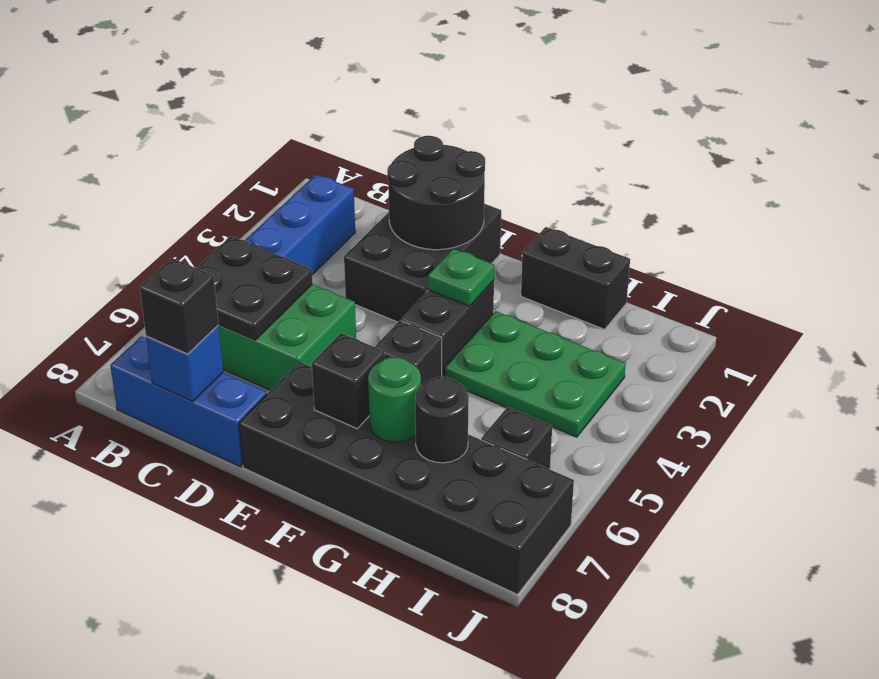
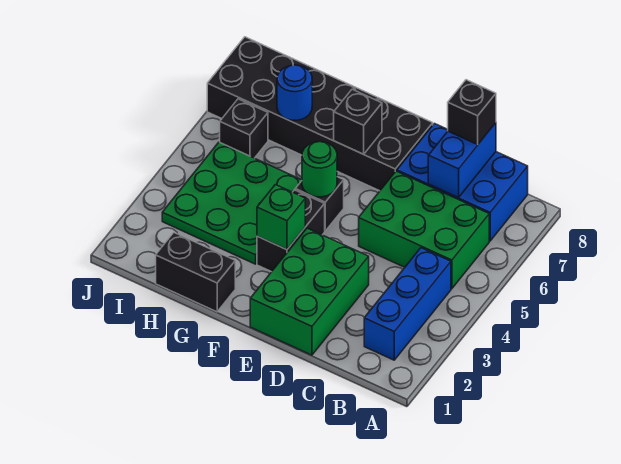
black plate B5:C6 level 2 -> none
blue brick B8:D8 level 1 -> blue brick B7:D8 level 1
blue brick C8 level 2 -> blue brick C7:C8 level 2
black brick D1:E3 level 1 -> green brick D1:E3 level 1
black round brick D1:E2 level 2 -> none
green plate F3 level 2 -> green brick F3 level 2
green plate G3:I4 level 1 -> green plate G3:I5 level 1
green round brick G7 level 2 -> green round brick F5 level 2
black round brick H7 level 2 -> blue round brick H7 level 2

